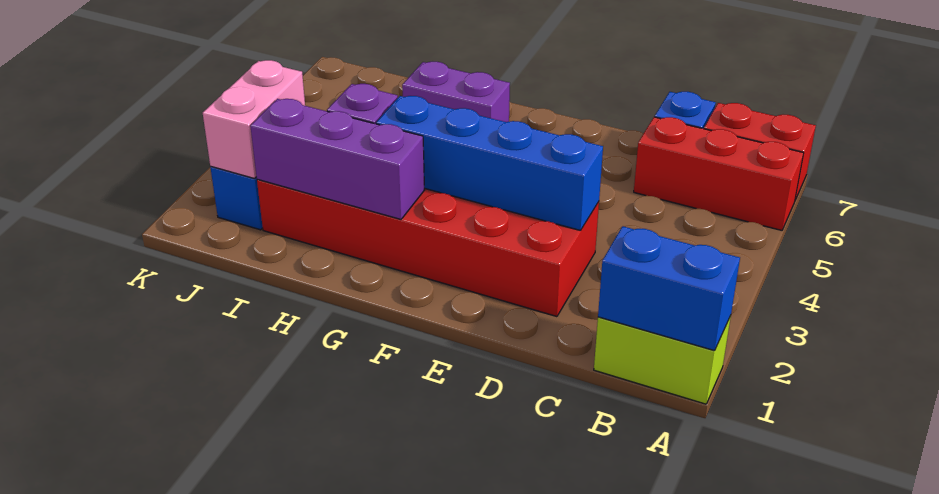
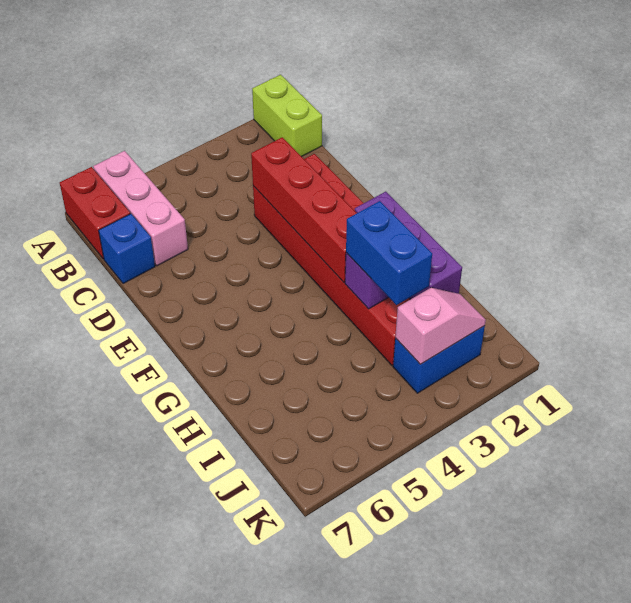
blue brick A1:B1 level 2 -> blue brick H3:I3 level 3
red brick A6:C6 level 1 -> pink brick A6:C6 level 1
blue brick D3:G3 level 2 -> red brick D3:G3 level 2
purple brick G6:H6 level 1 -> none
pink brick J2:J3 level 2 -> pink slope J2:J3 level 2 top 3

